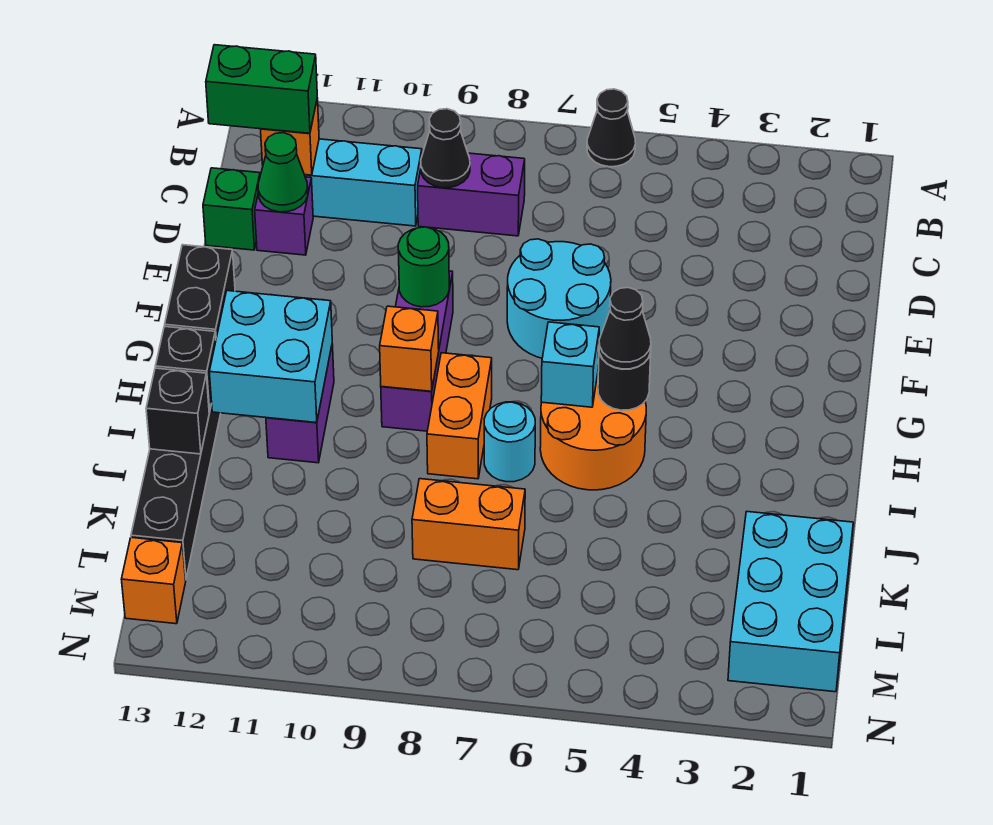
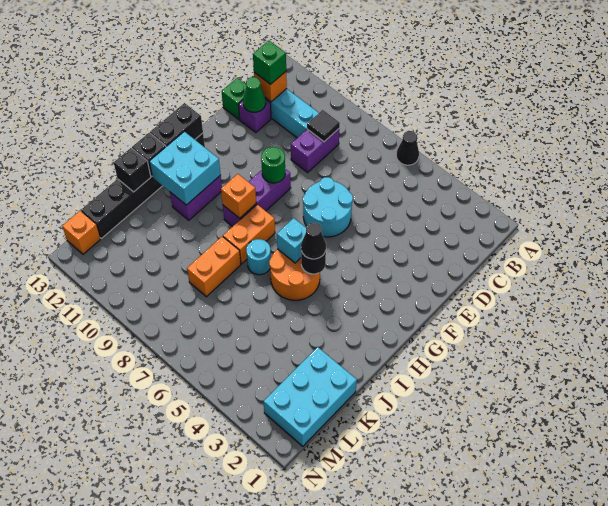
purple brick C8:C9 level 1 -> purple brick C9:D9 level 1
black cone C9 level 2 -> black tile C9 level 2
green brick C12:C13 level 3 -> green brick C12 level 3
orange brick K7:K8 level 1 -> orange brick J8:K8 level 1

